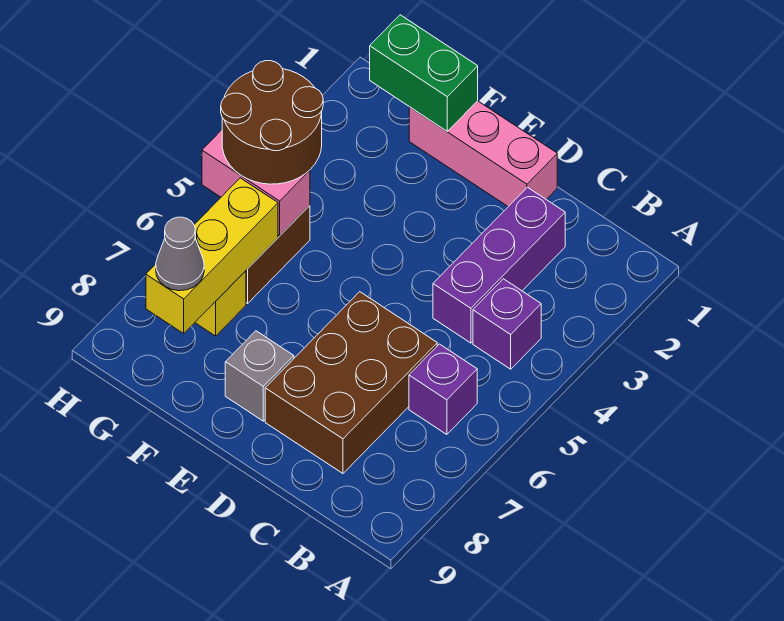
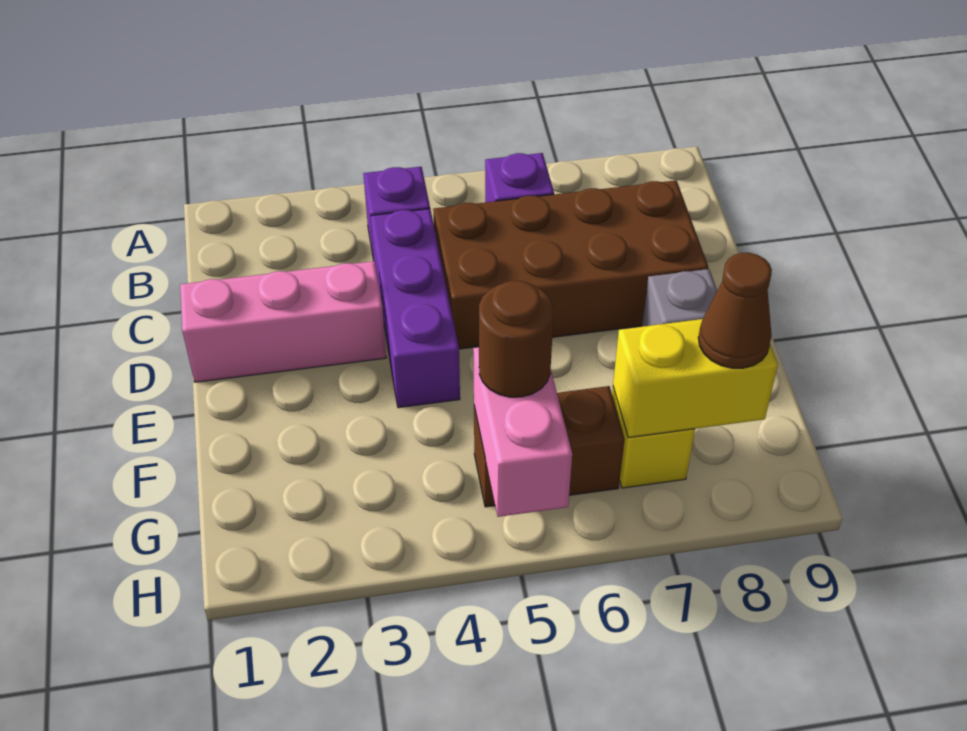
purple brick C2:C4 level 1 -> purple brick C4:E4 level 1
brown brick C6:D8 level 1 -> brown brick C5:D8 level 1
pink brick D1:F1 level 1 -> pink brick D1:D3 level 1
green brick F1:G1 level 2 -> none
brown round brick G4:H5 level 3 -> brown round brick G5 level 3
yellow brick G6:G8 level 2 -> yellow brick G7:G8 level 2
grey cone G8 level 3 -> brown cone G8 level 3

